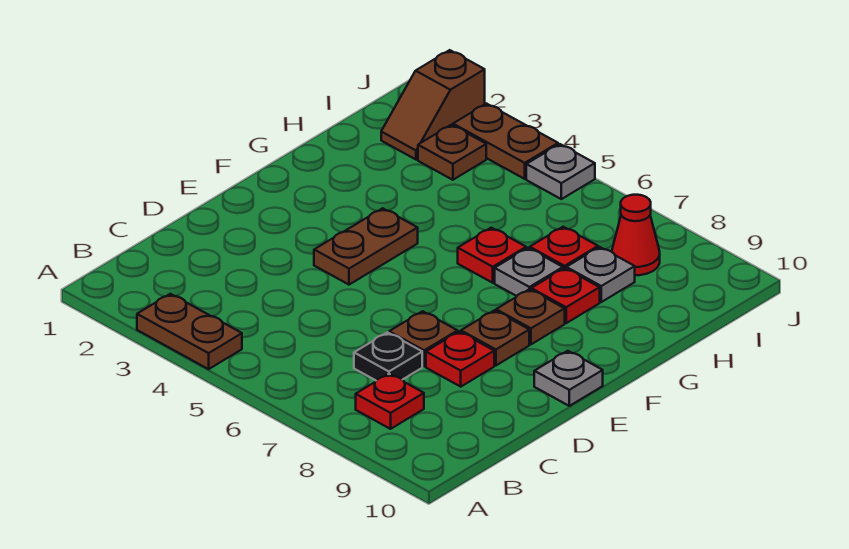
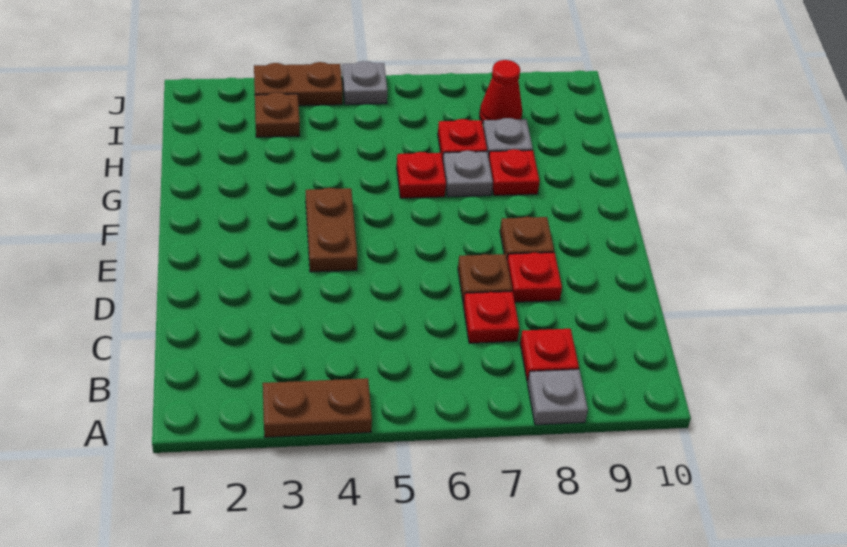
black plate C7 level 1 -> red plate C7 level 1
grey plate E10 level 1 -> grey plate A8 level 1
brown plate F8 level 1 -> none
brown slope I2:J2 level 1 top J -> none

